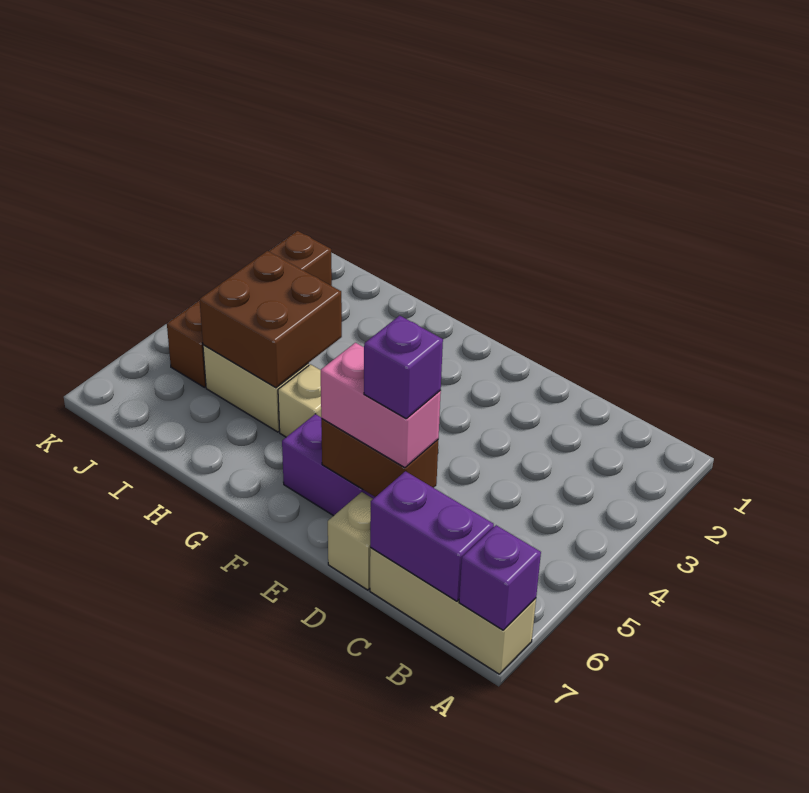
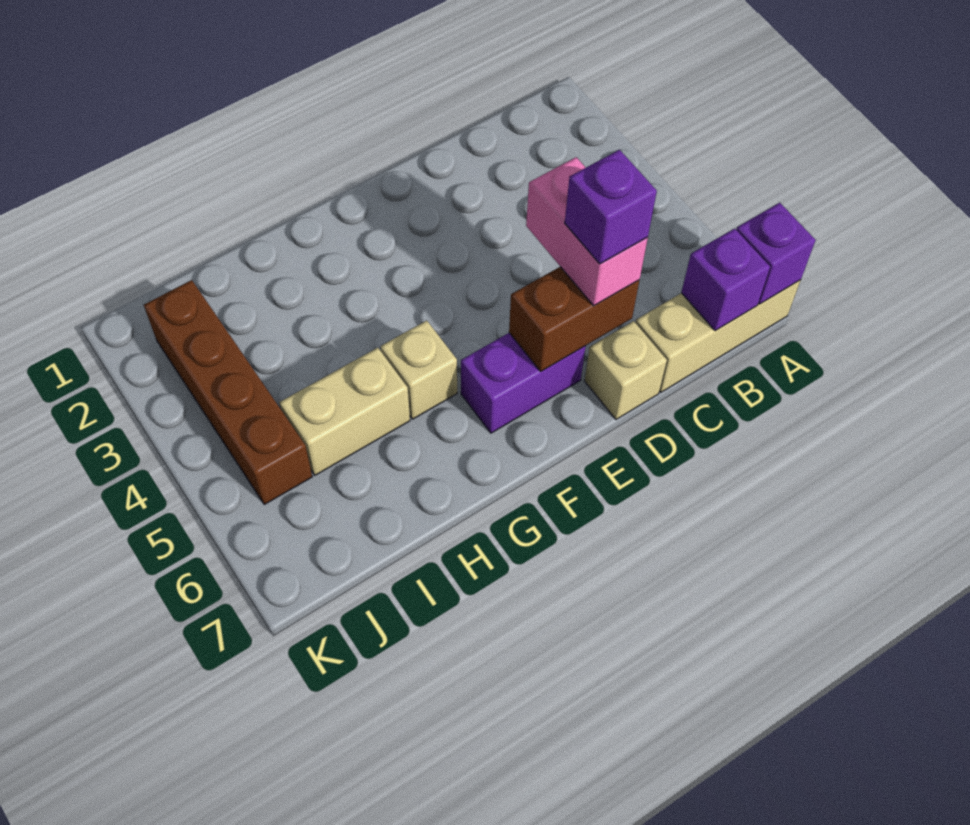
purple brick B7:C7 level 2 -> purple brick B7 level 2
pink brick D6:E6 level 3 -> pink brick D5:D6 level 3
brown brick H4:I5 level 2 -> none

